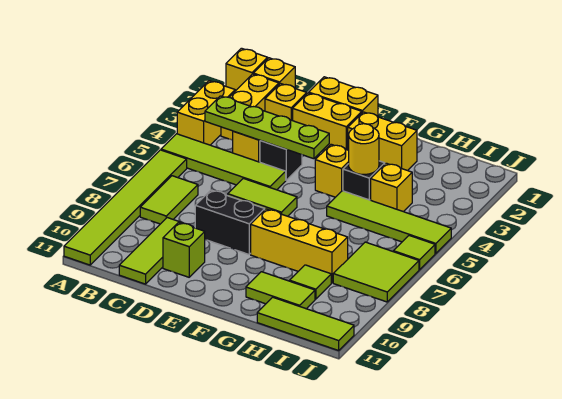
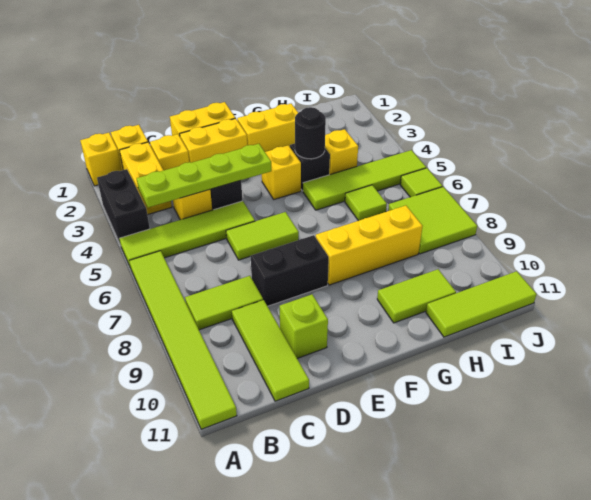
yellow brick A3:A4 level 1 -> black brick A3:A4 level 1
lime tile B7:B8 level 1 -> lime tile B8:C8 level 1
yellow round brick G4 level 2 -> black round brick G4 level 2
lime tile H9 level 1 -> lime tile H6 level 1

